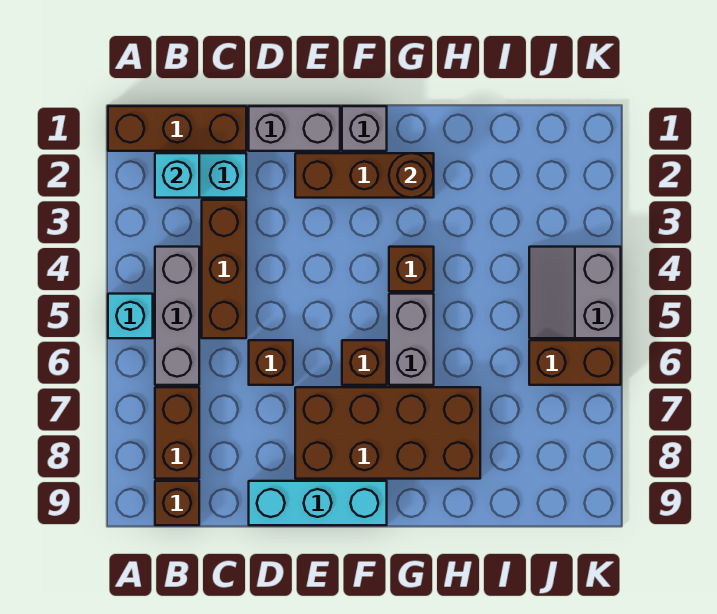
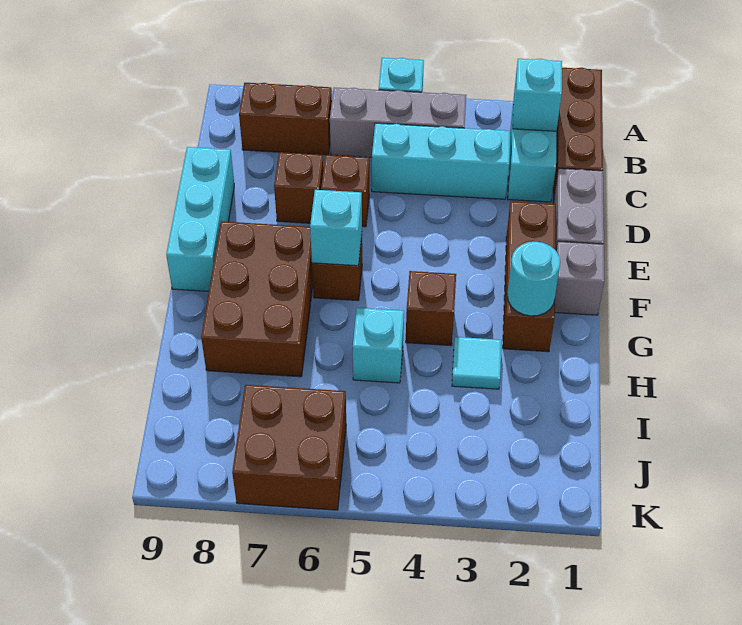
brown brick B9 level 1 -> brown brick D7 level 1
brown brick C3:C5 level 1 -> cyan brick C3:C5 level 1
brown brick E7:H8 level 1 -> brown brick F7:H8 level 1
none -> cyan brick F6 level 2
brown round brick G2 level 2 -> cyan round brick G2 level 2
grey brick G5:G6 level 1 -> none
none -> cyan tile H3 level 1
none -> cyan brick H5 level 1
grey slope J4:K5 level 1 top K -> none
brown brick J6:K6 level 1 -> brown brick J6:K7 level 1

